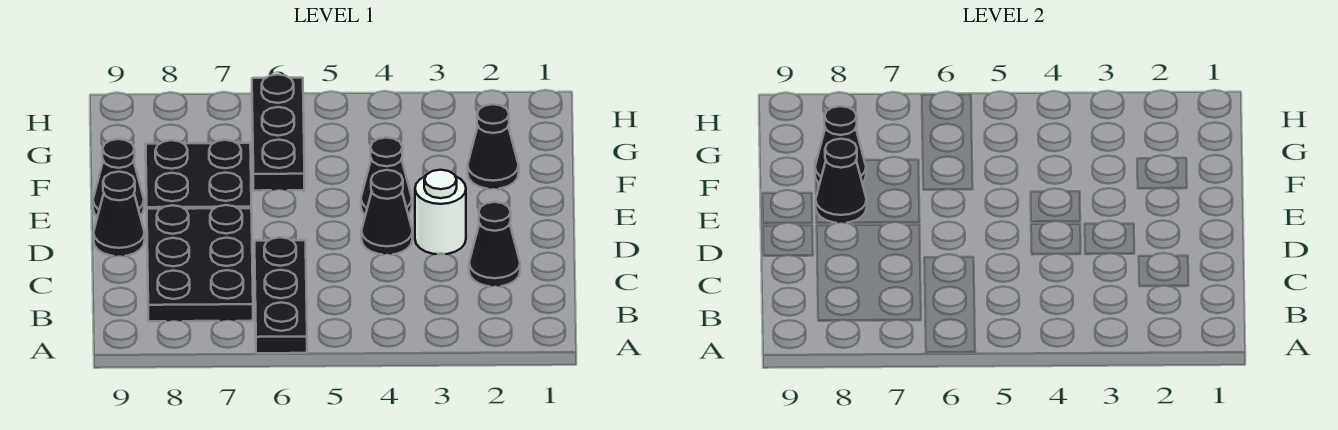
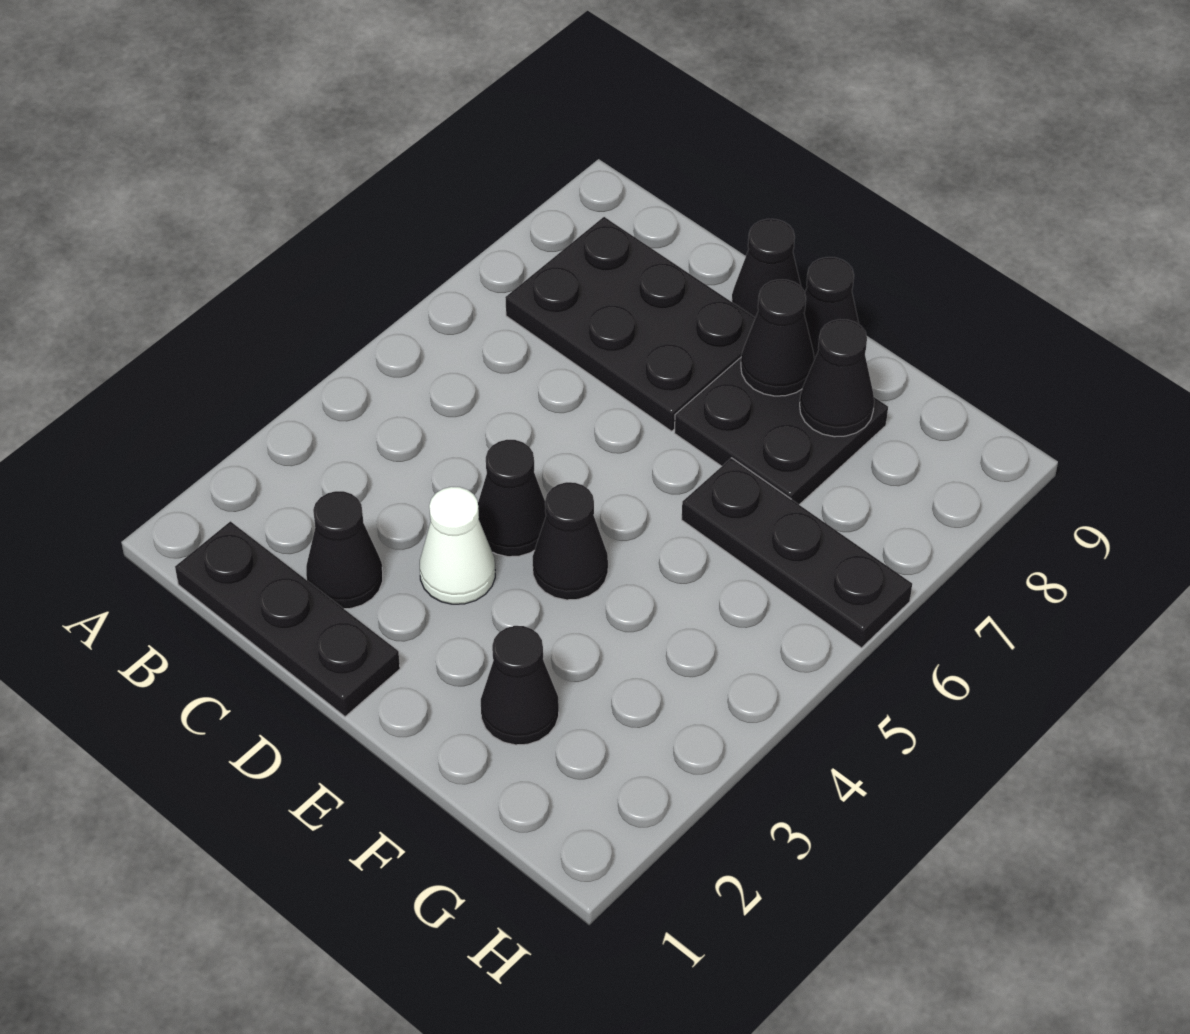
black plate A6:C6 level 1 -> black plate B1:D1 level 1
white round brick D3 level 1 -> white cone D3 level 1

